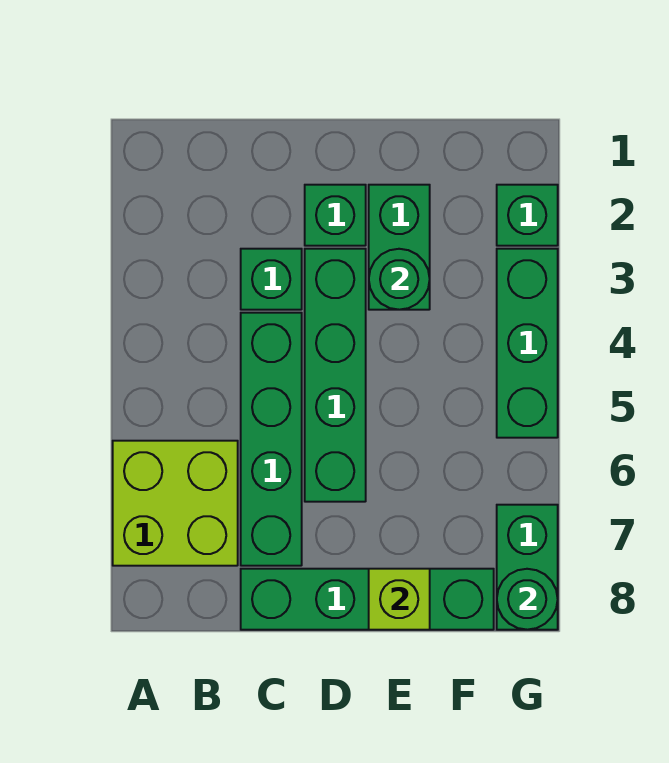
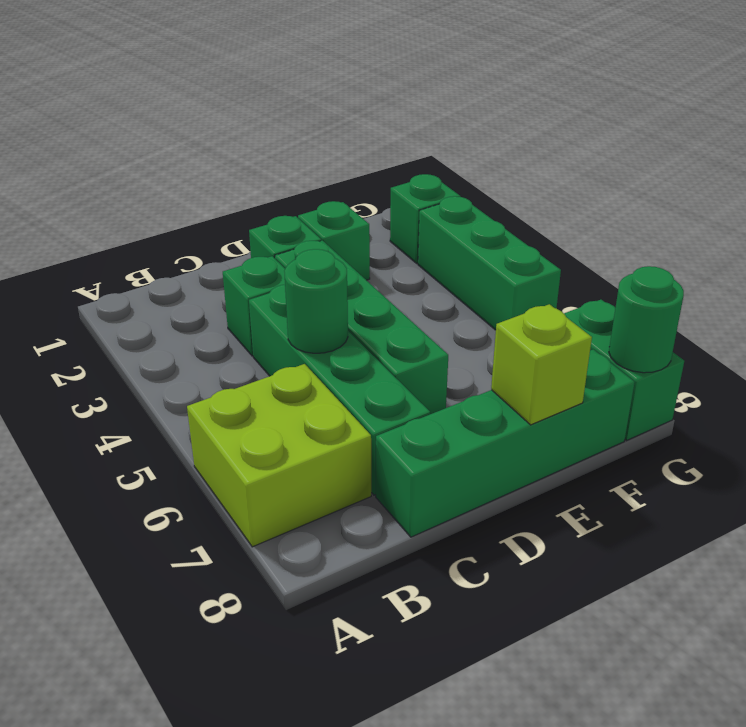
green brick E2:E3 level 1 -> green brick E2 level 1
green round brick E3 level 2 -> green round brick C5 level 2

